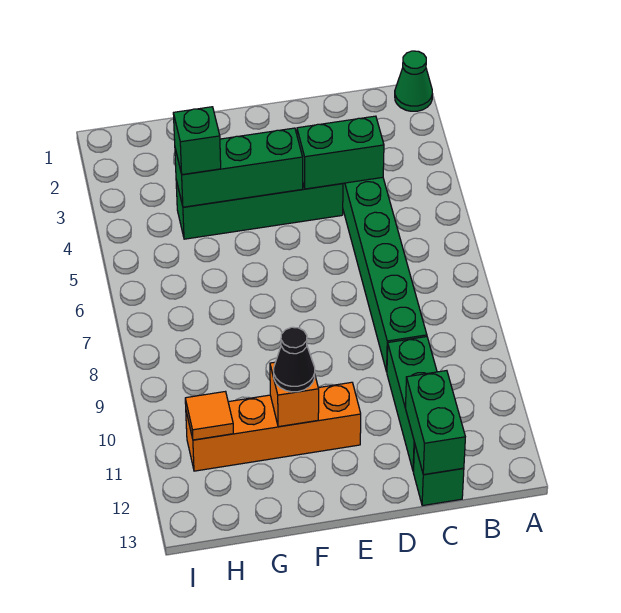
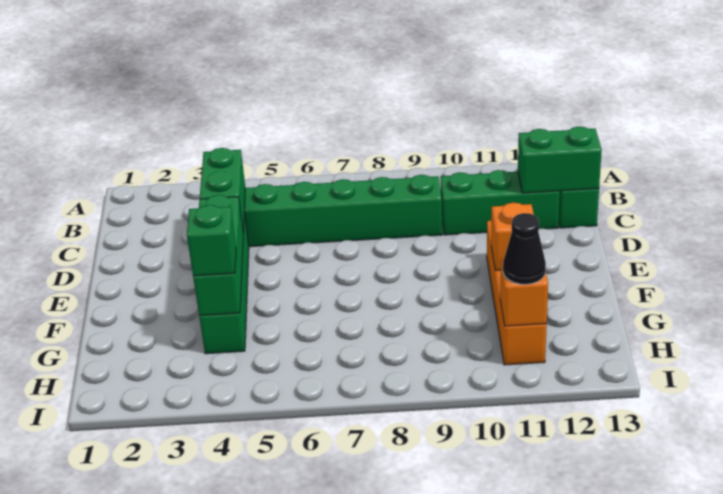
green cone A1 level 1 -> none
black cone F11 level 3 -> black cone H11 level 3
orange tile H11 level 2 -> orange brick H11 level 2

